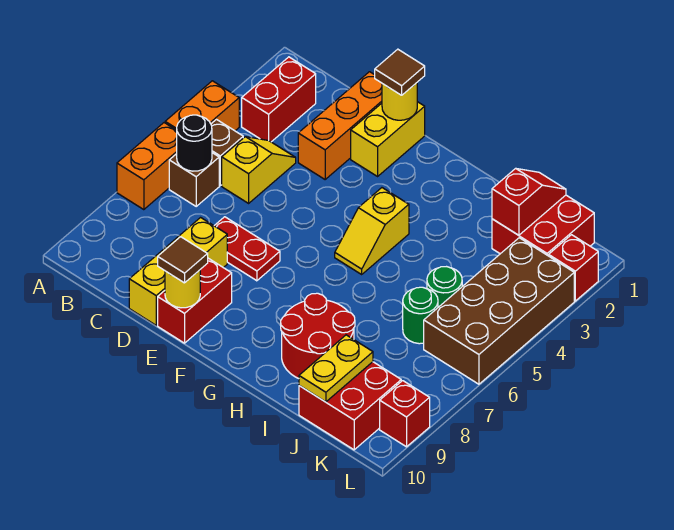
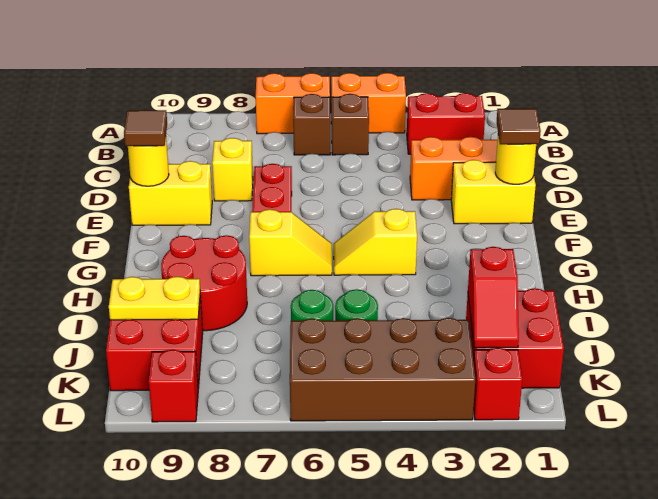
black round brick B6 level 2 -> none
yellow slope C4:C5 level 1 top 5 -> yellow slope G6:G7 level 1 top 7
yellow brick D8:D10 level 1 -> yellow brick D8 level 1
red brick E9:E10 level 1 -> yellow brick E9:E10 level 1
red slope J1:J2 level 2 top 2 -> red slope J2:K2 level 2 top J

